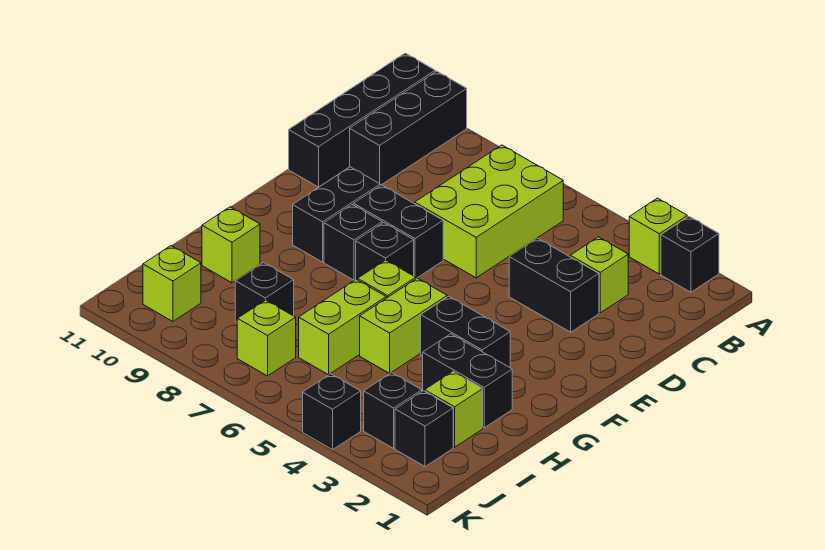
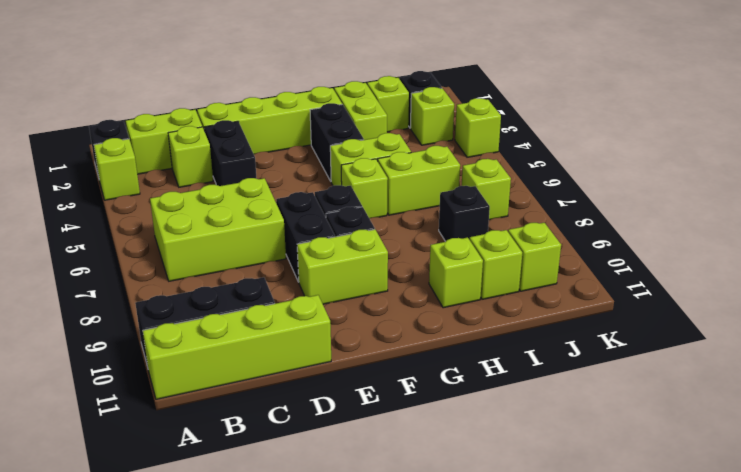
black brick A11:D11 level 1 -> lime brick A11:D11 level 1
none -> lime brick B2:C2 level 1
none -> lime brick D2:G2 level 1
black brick E9:F9 level 1 -> lime brick E9:F9 level 1
black brick H2:H3 level 1 -> lime brick H2:H3 level 1
none -> lime brick I10 level 1
black brick J3 level 1 -> lime brick J3 level 1
black brick K4 level 1 -> lime brick K4 level 1

